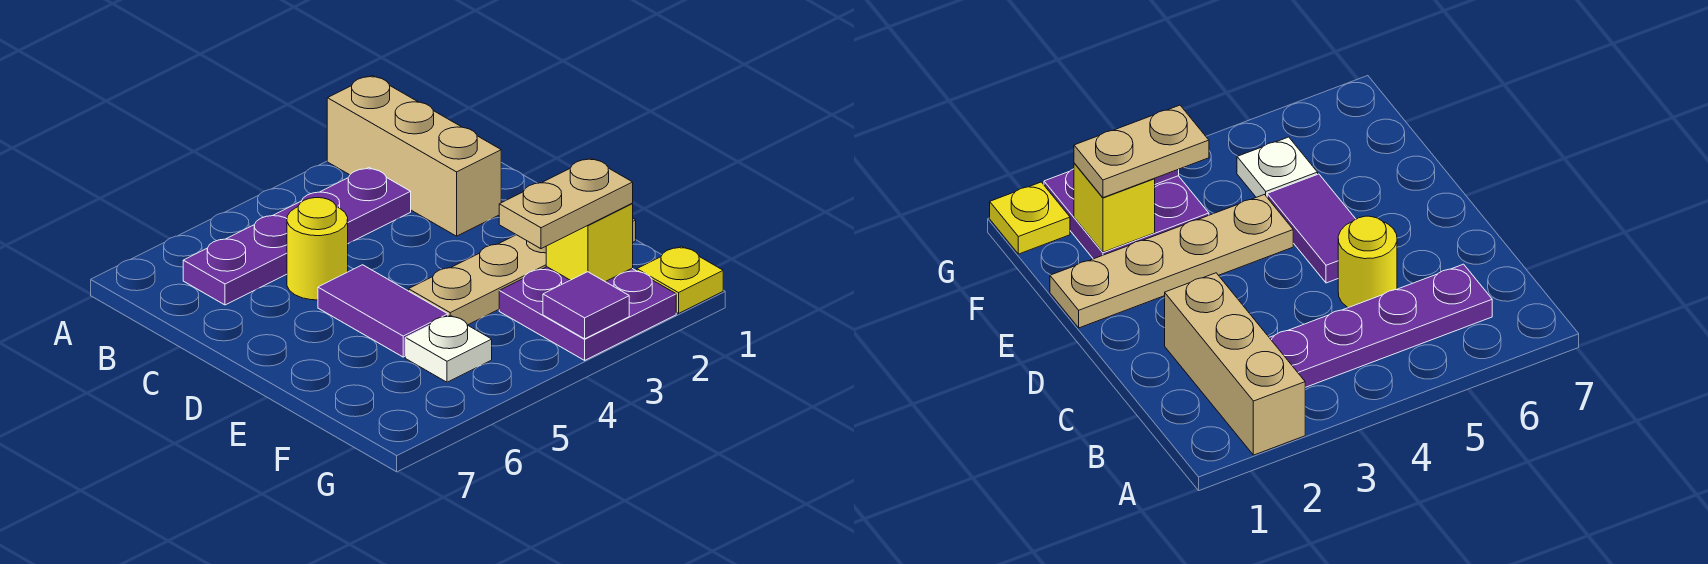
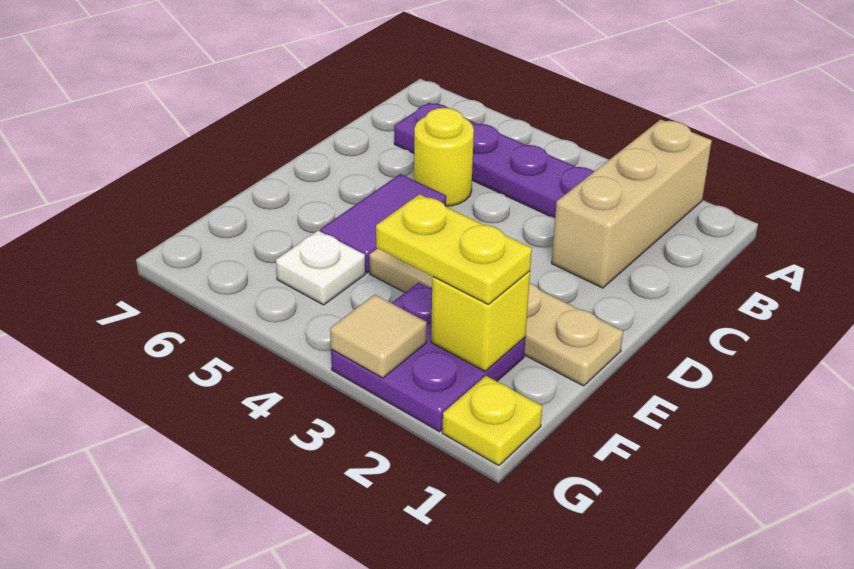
tan plate F2:F3 level 3 -> yellow plate F2:F3 level 3
purple tile G3 level 2 -> tan tile G3 level 2

